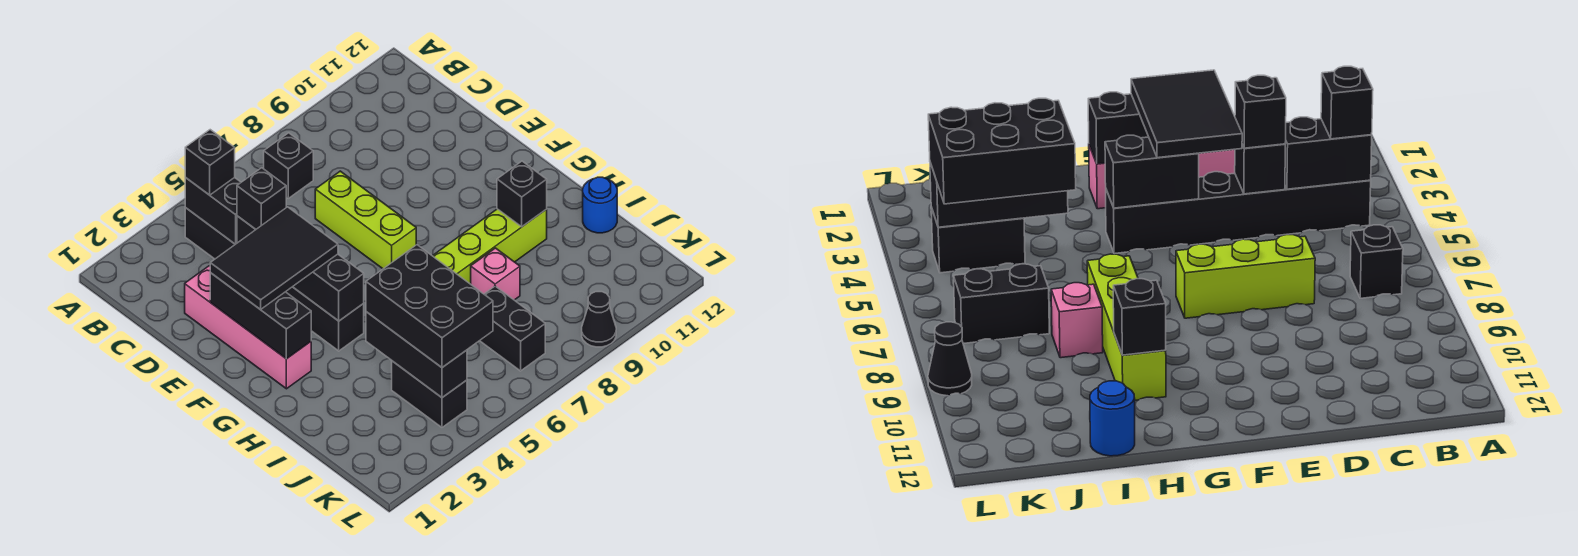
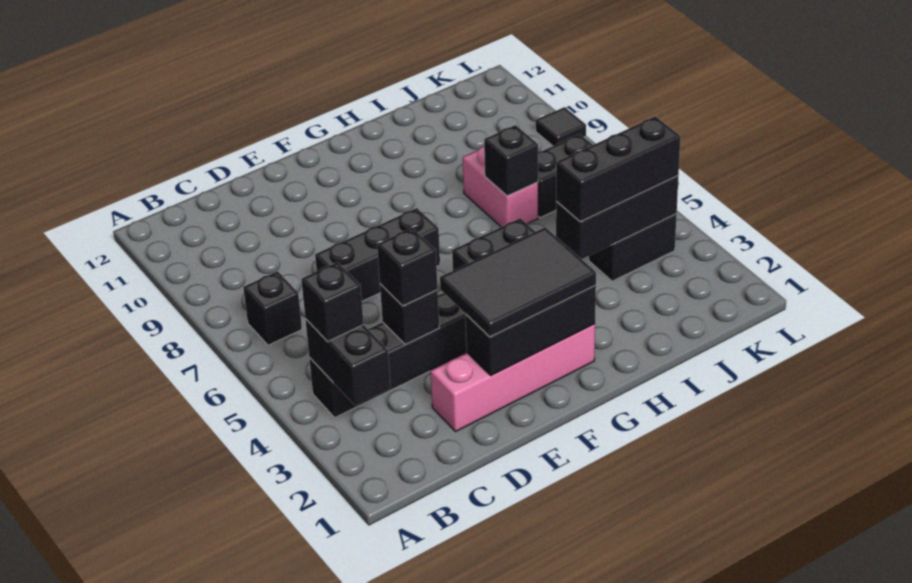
black brick B4:C4 level 2 -> black brick B3:B4 level 2
lime brick D7:F7 level 1 -> black brick D7:F7 level 1
black tile E2:F4 level 3 -> black tile E2:G3 level 3
lime brick H7:H10 level 1 -> none
black brick H10 level 2 -> black brick I7 level 2
black brick I4:K5 level 3 -> black brick I4:K4 level 3
pink brick I8 level 1 -> pink brick I7:I8 level 1
blue round brick I12 level 1 -> none
black cone L9 level 1 -> black tile L9 level 1

